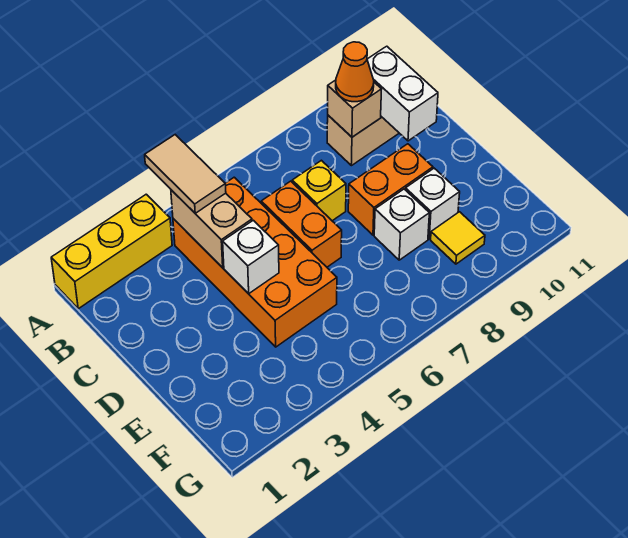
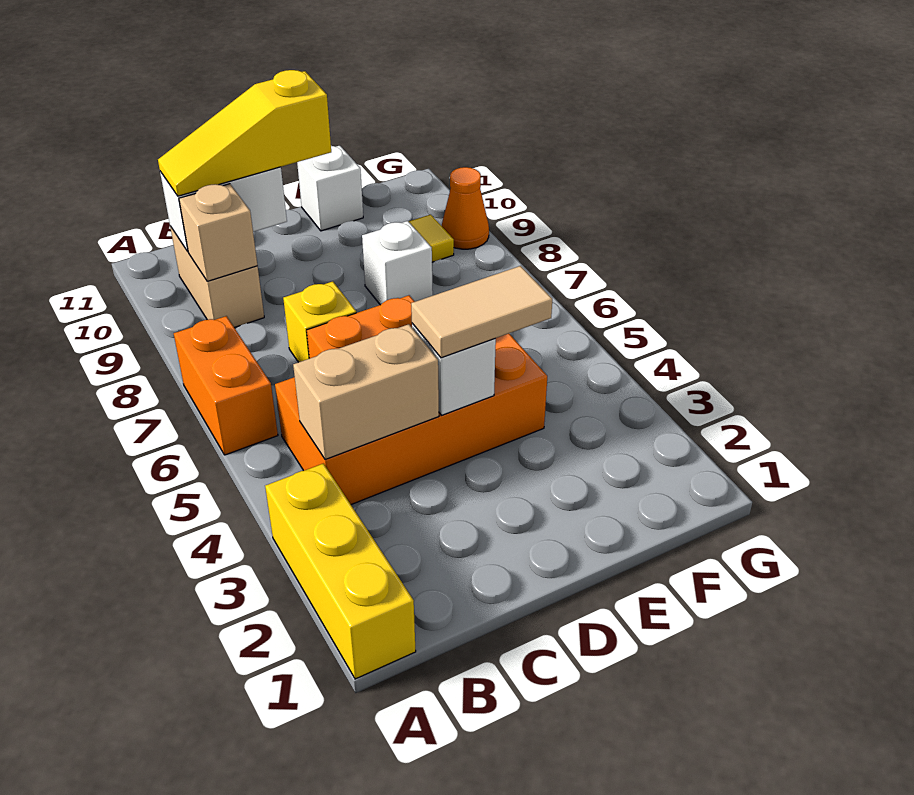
tan tile A4:B4 level 3 -> tan tile D4:E4 level 3
orange cone B9 level 3 -> orange cone G9 level 1
none -> yellow slope B10:D10 level 3 top D
orange brick D8:D9 level 1 -> orange brick A6:A7 level 1
white brick E9 level 1 -> white brick E11 level 1

